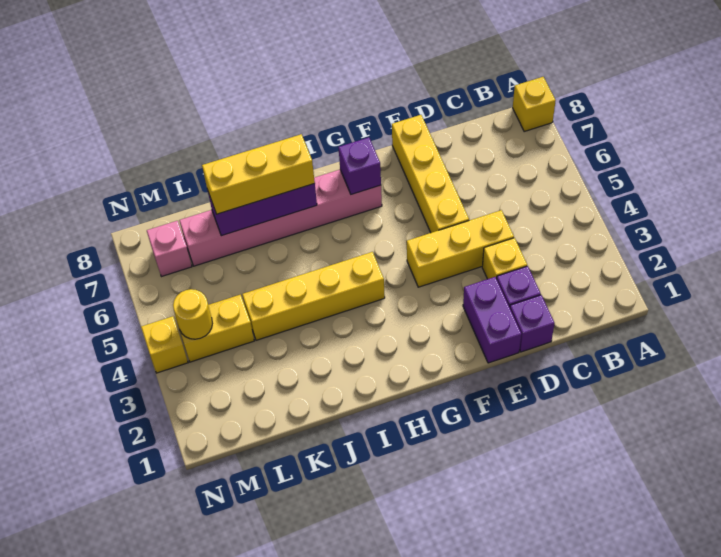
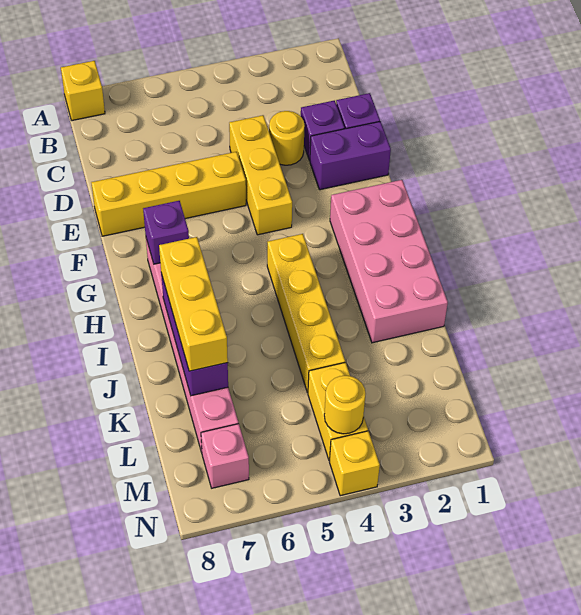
yellow brick D3 level 1 -> yellow round brick D3 level 1
none -> pink brick G1:J2 level 1

